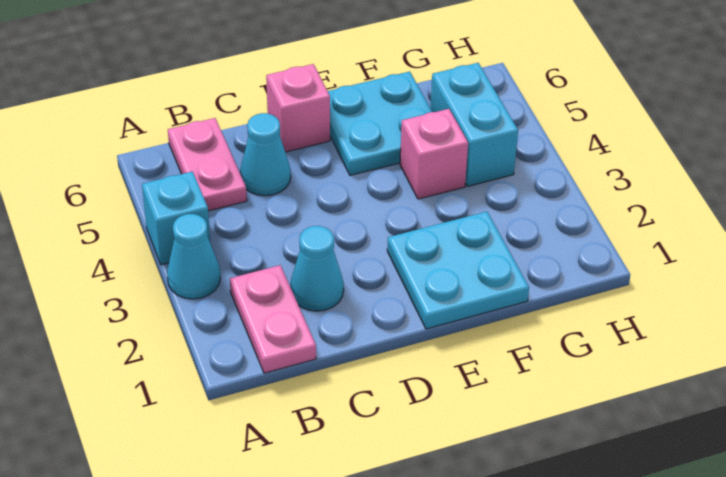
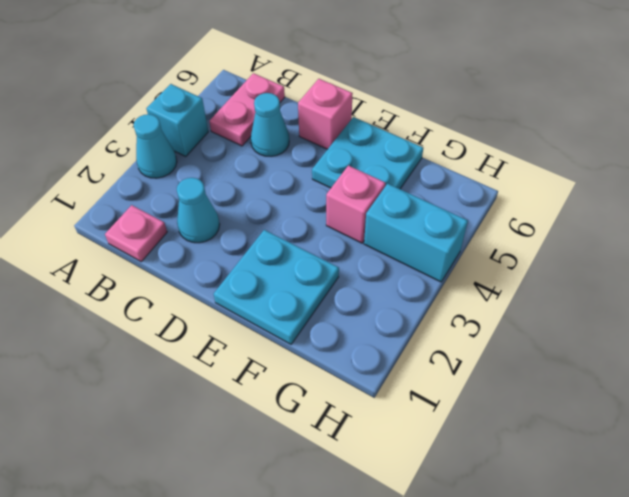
pink plate B1:B2 level 1 -> pink plate B1 level 1
cyan brick G4:G5 level 1 -> cyan brick G4:H4 level 1

